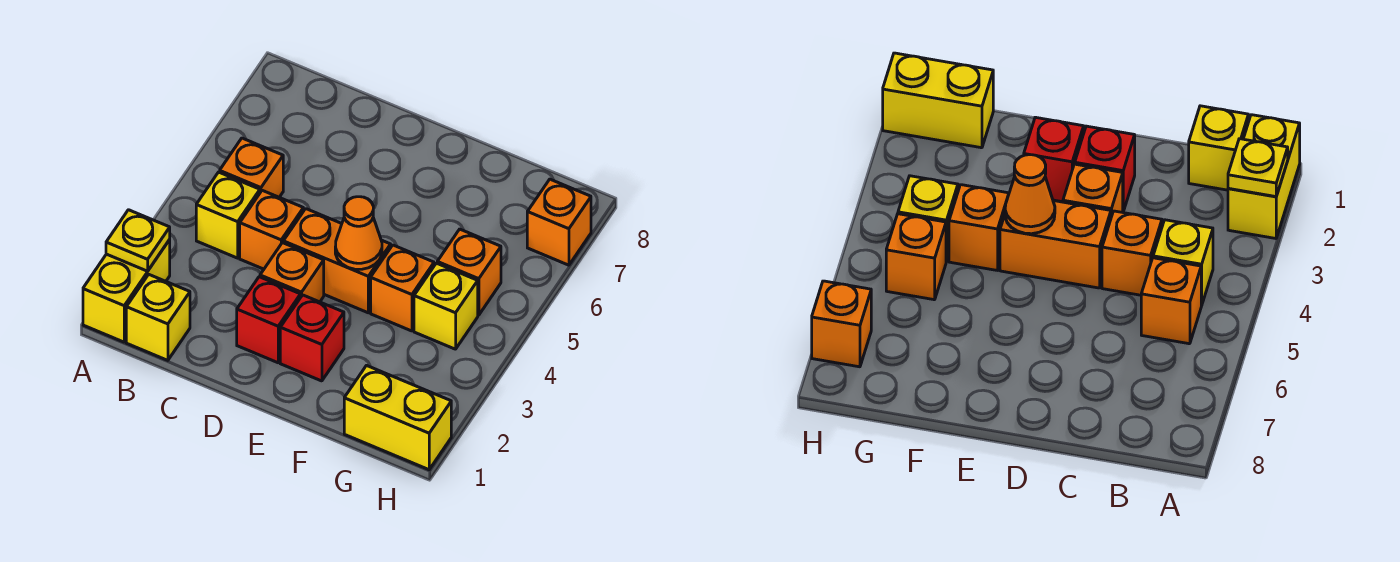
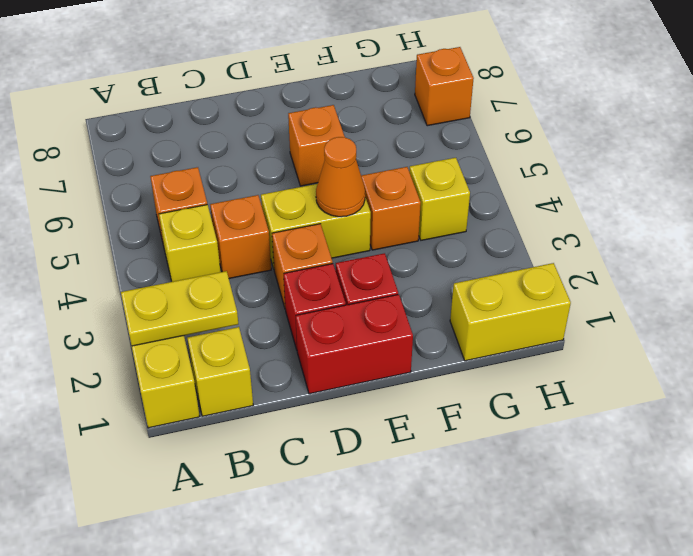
yellow plate A2 level 2 -> yellow plate A2:B2 level 2
none -> red brick D1:E1 level 1
orange brick D4:E4 level 1 -> yellow brick D4:E4 level 1
orange brick G5 level 1 -> orange brick E6 level 1

